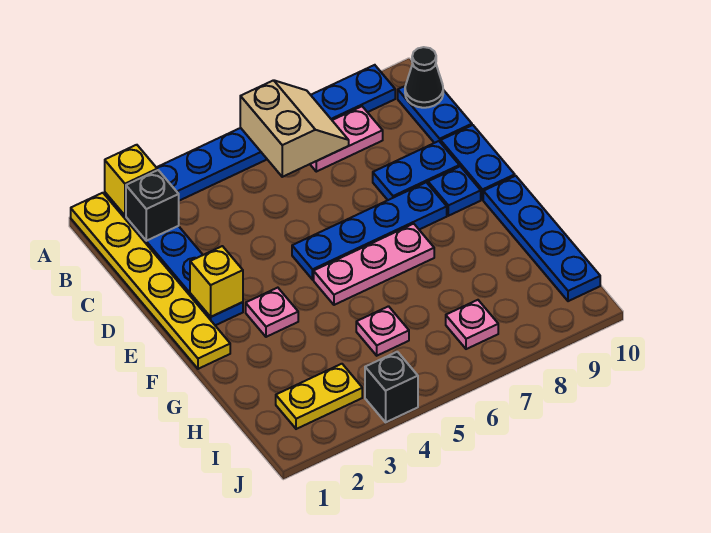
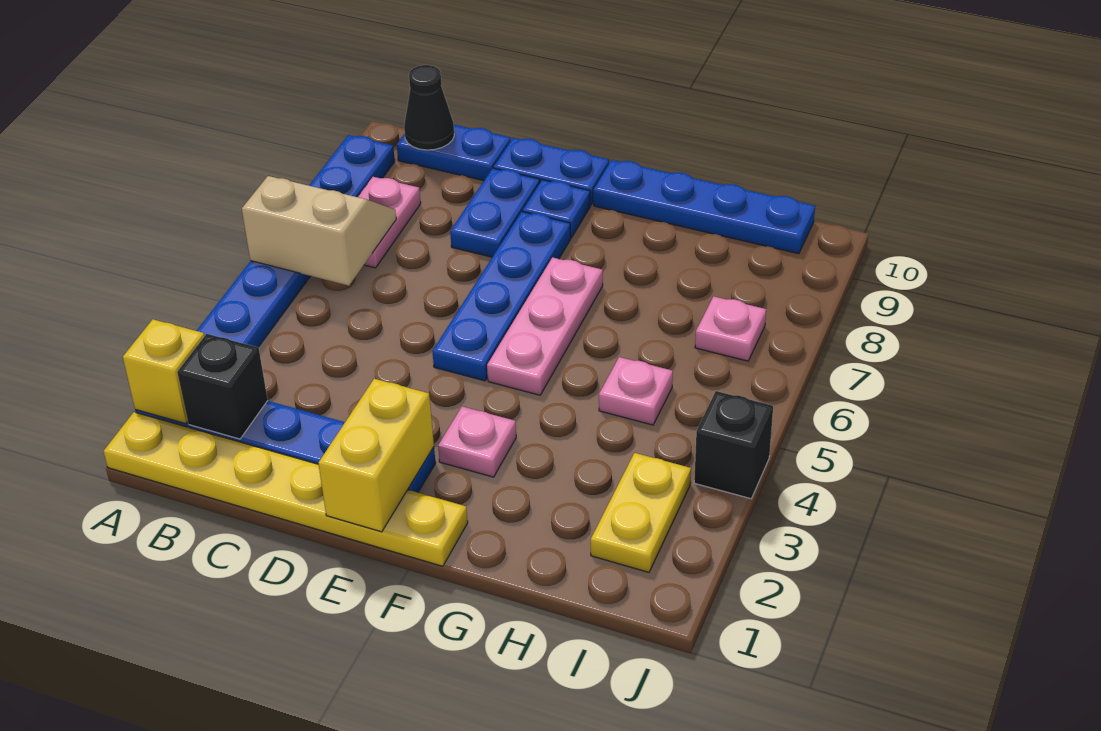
yellow brick E2 level 2 -> yellow brick E1:E2 level 2

